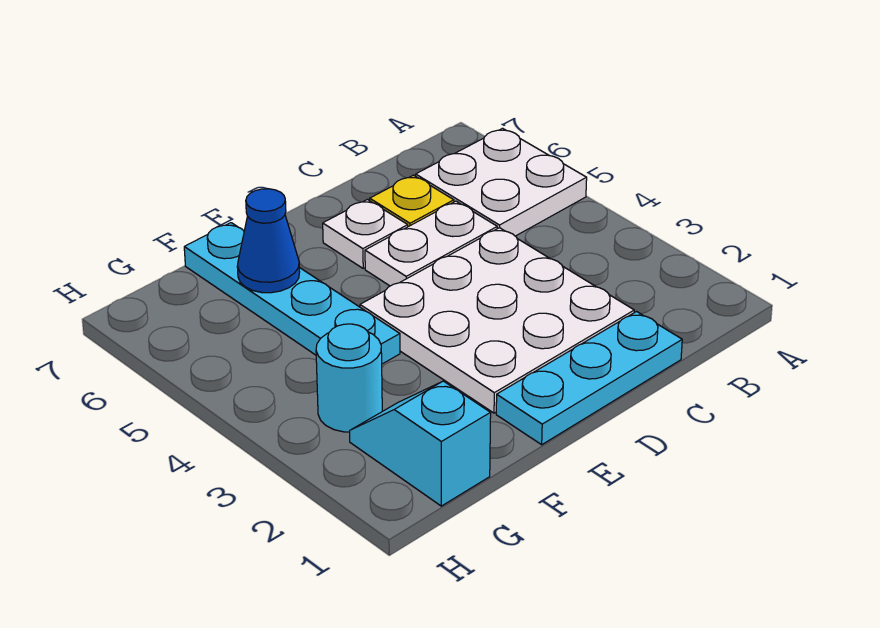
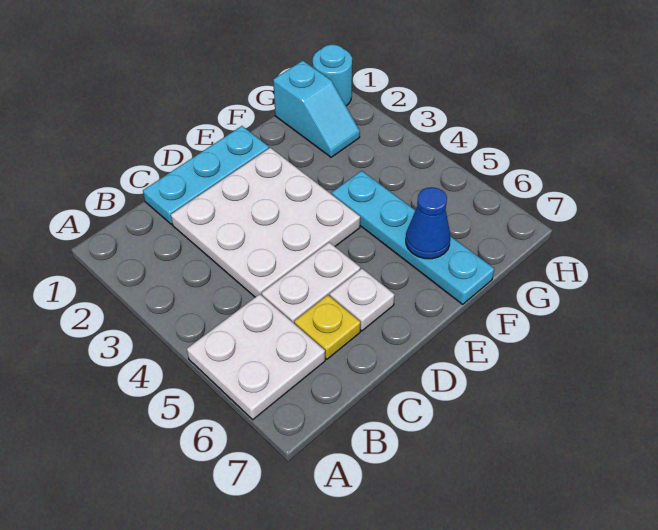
cyan round brick G3 level 1 -> cyan round brick H1 level 1

